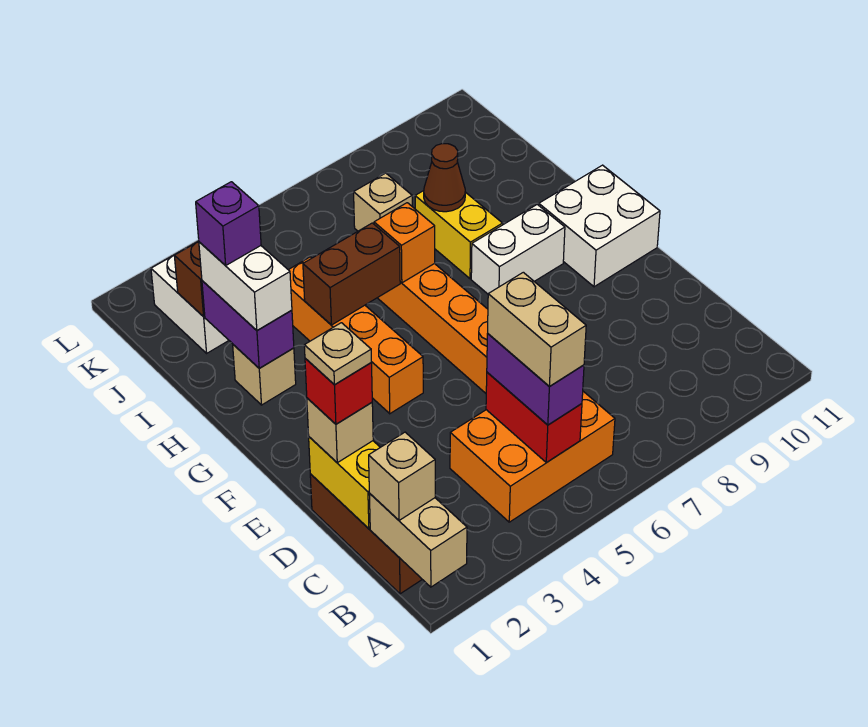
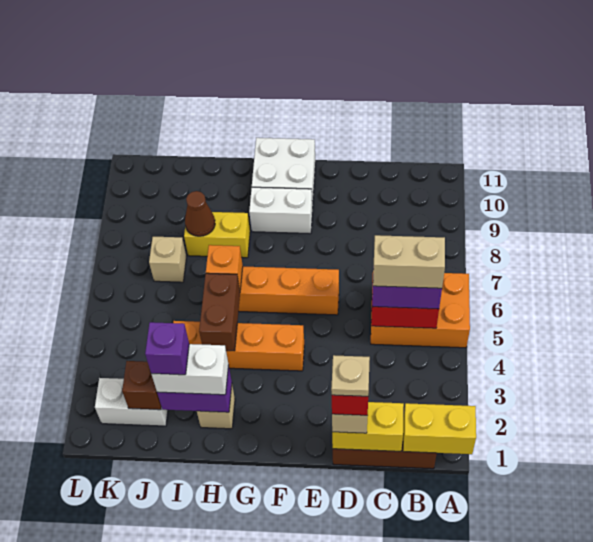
tan brick A1:B1 level 2 -> yellow brick A1:B1 level 2
tan brick B1 level 3 -> none
orange brick B4:C6 level 1 -> orange brick A5:C6 level 1
white brick G8:G9 level 1 -> white brick F9:G9 level 1

